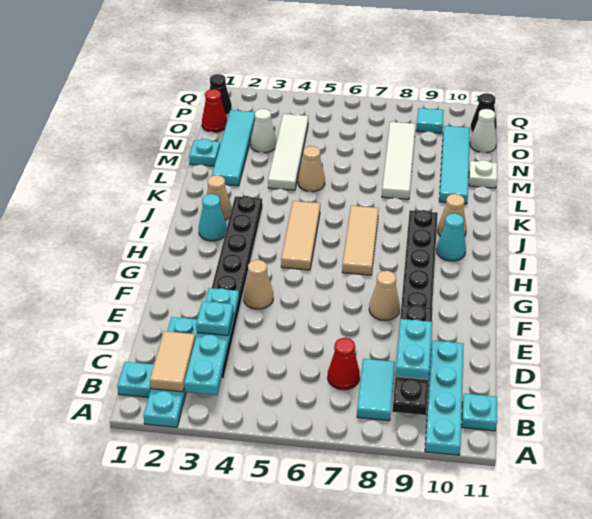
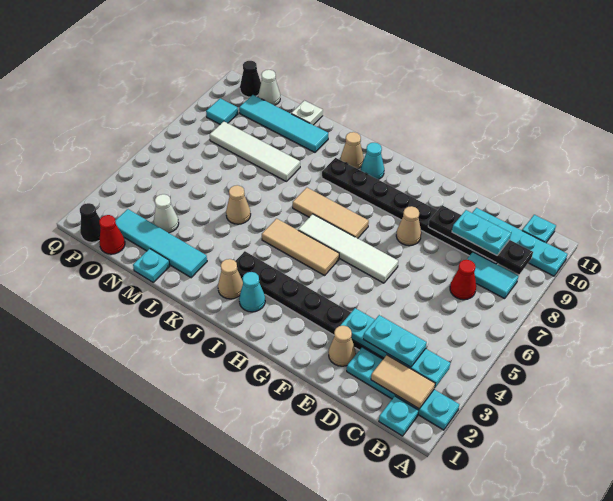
cyan plate D3 level 3 -> cyan plate C3:D3 level 3
tan cone F4 level 1 -> tan cone E2 level 1
white tile L4:O4 level 1 -> white tile F6:I6 level 1

